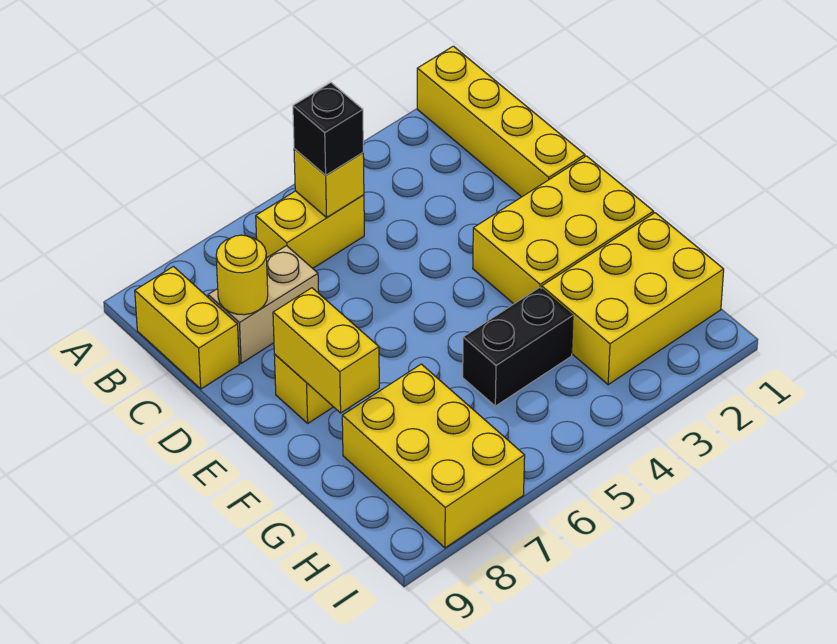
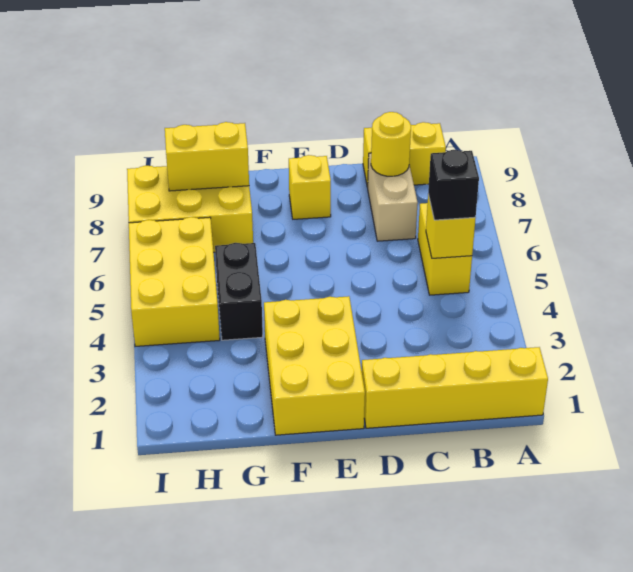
yellow brick E8:F8 level 2 -> yellow brick G8:H8 level 2
yellow brick G1:H3 level 1 -> yellow brick H4:I6 level 1

